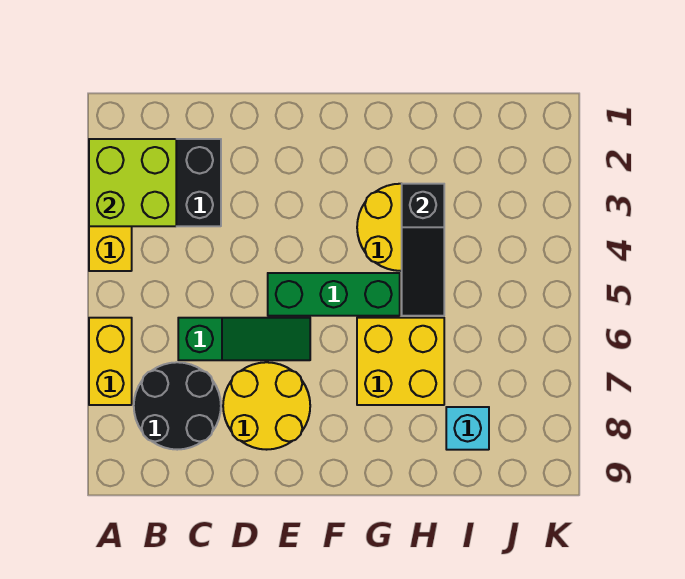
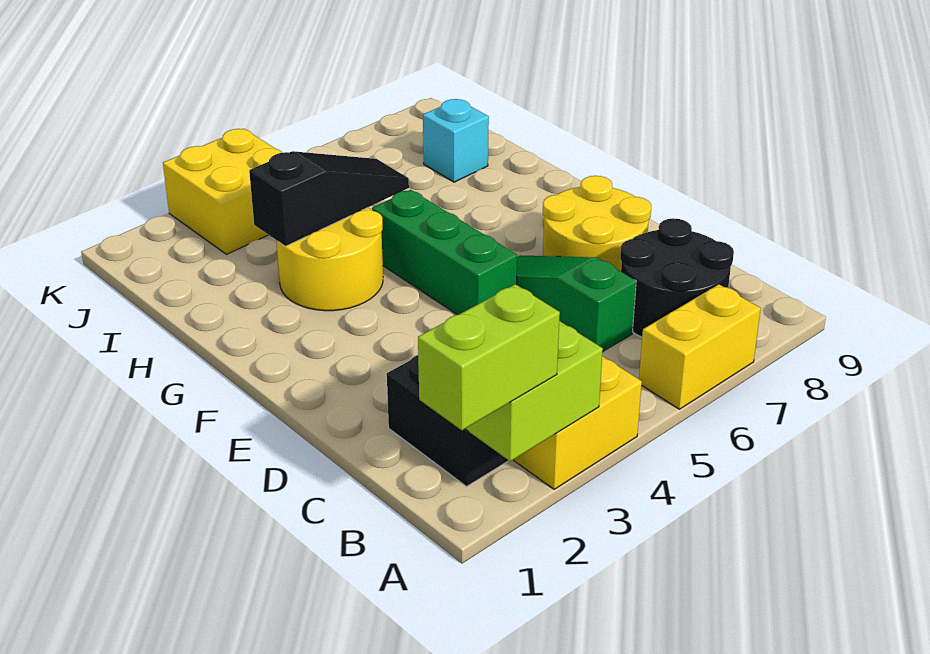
none -> lime brick A1:A2 level 3
yellow brick G6:H7 level 1 -> yellow brick J3:K4 level 1

